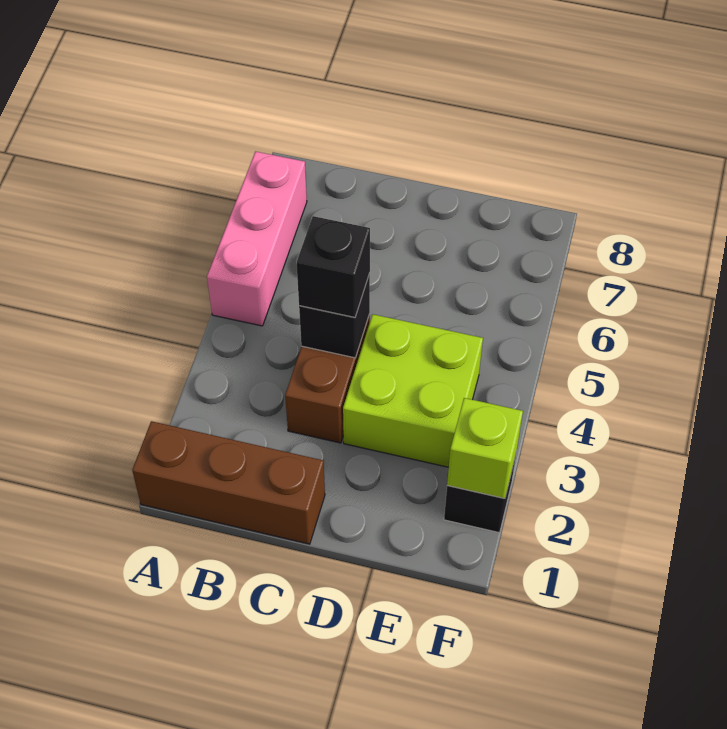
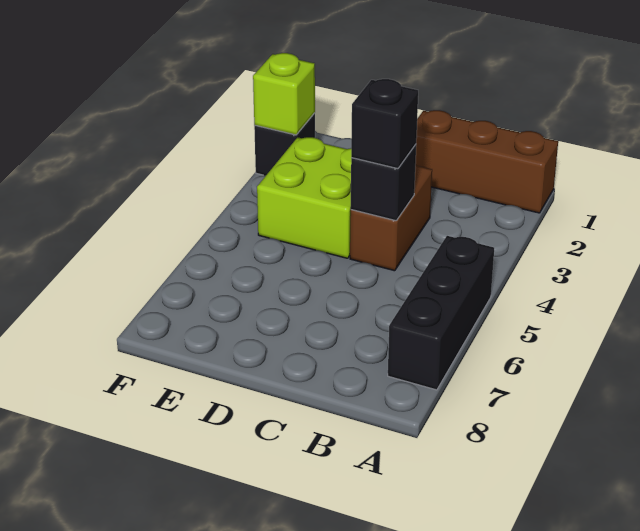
pink brick A5:A7 level 1 -> black brick A5:A7 level 1

